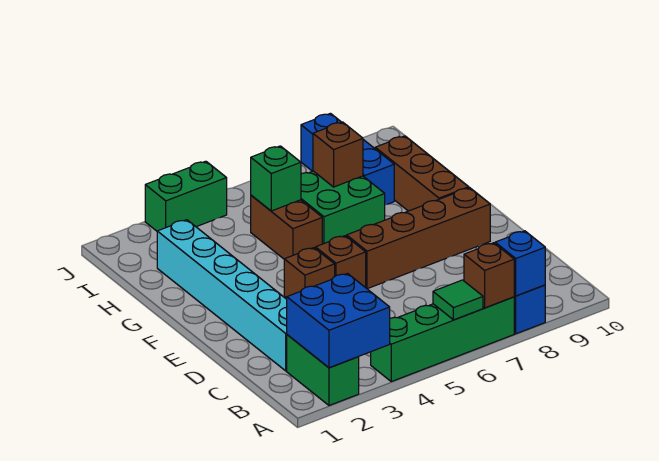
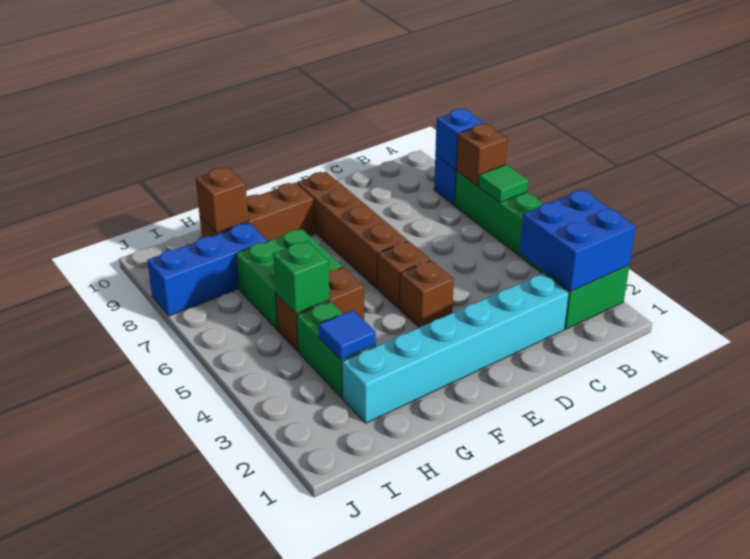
none -> blue tile H3 level 2
brown brick H7 level 2 -> brown brick H9 level 2
green brick J3:J4 level 1 -> green brick H3:H4 level 1

